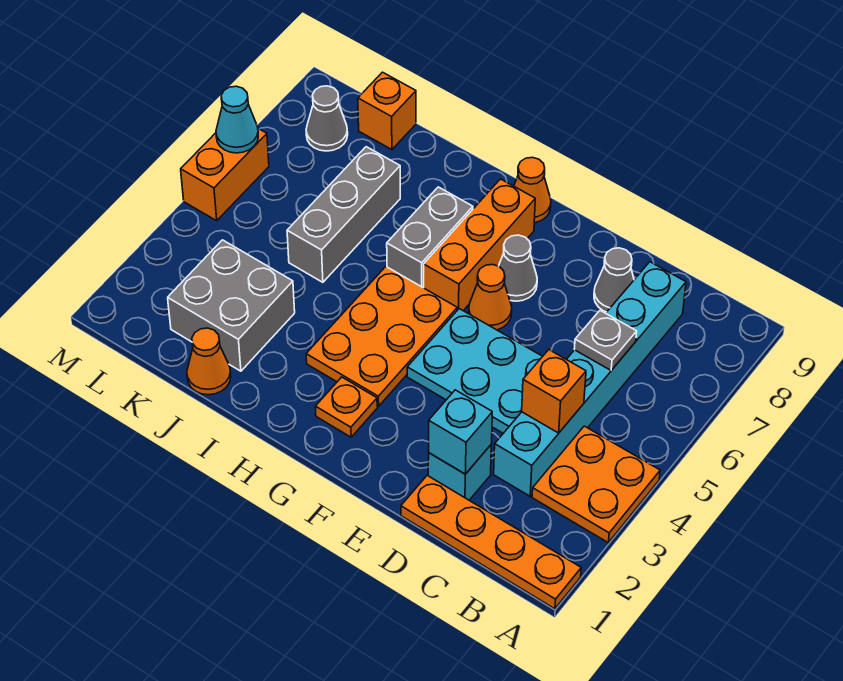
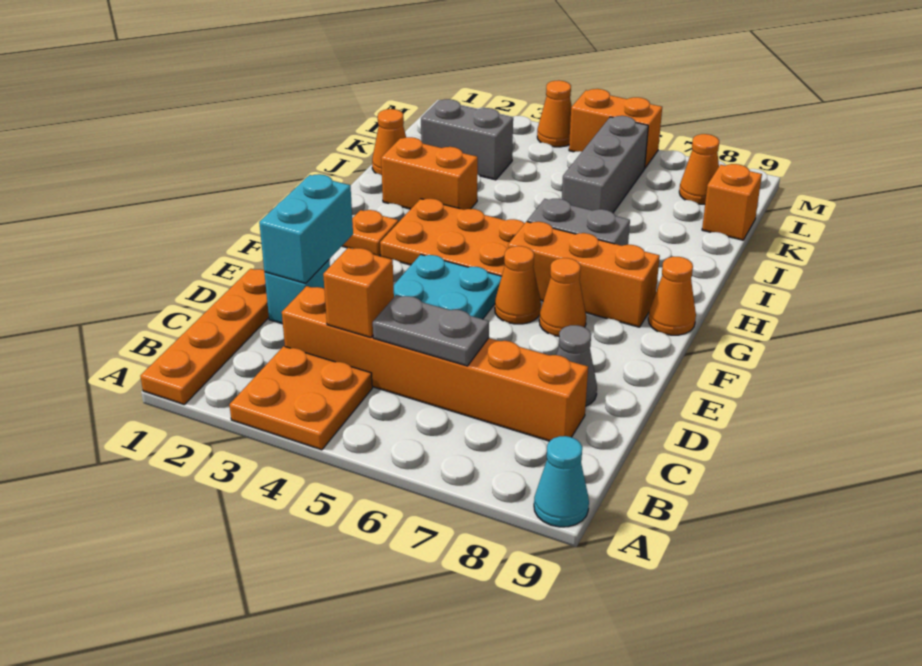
cyan brick C3:C8 level 1 -> orange brick C3:C8 level 1
grey plate C6 level 2 -> grey plate C5:C6 level 2
cyan brick D2 level 2 -> cyan brick D2:E2 level 2
grey cone F7 level 1 -> orange cone F7 level 1
none -> orange brick I2:I3 level 1
grey brick J2:K3 level 1 -> grey brick K2:K3 level 1
grey brick J5:J7 level 1 -> grey brick J6:L6 level 1
grey cone L8 level 1 -> orange cone L8 level 1
none -> orange cone M4 level 1
cyan cone M6 level 2 -> cyan cone A9 level 1

